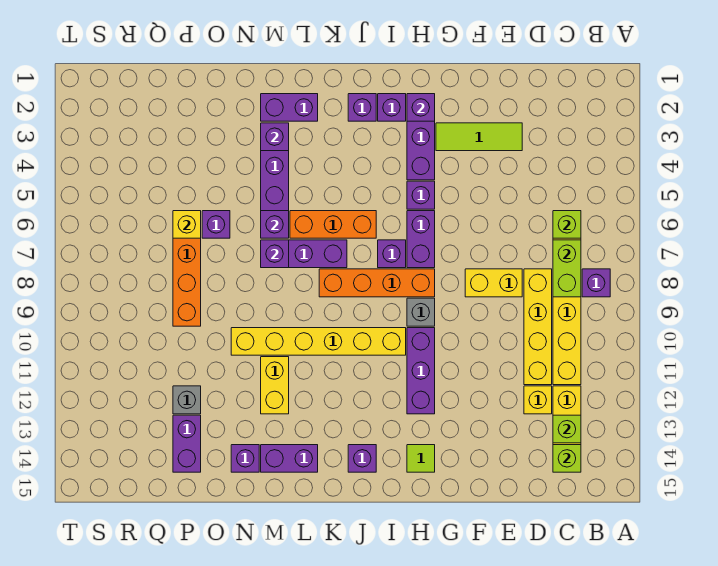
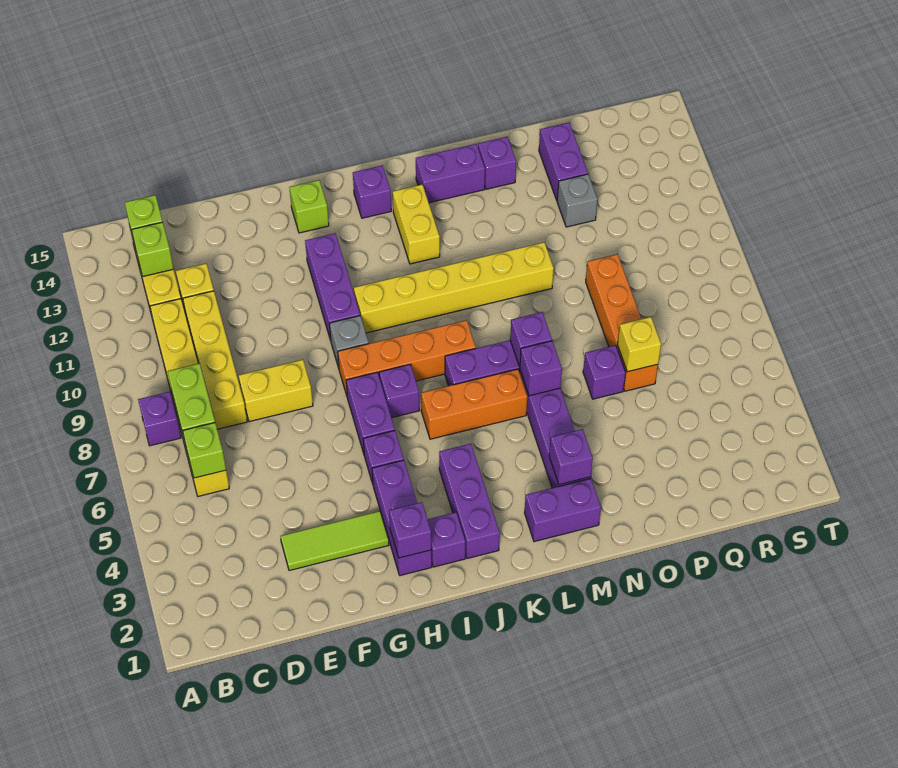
lime tile H14 level 1 -> lime brick H14 level 1
purple brick J2 level 1 -> purple brick J2:J4 level 1
yellow brick M11:M12 level 1 -> yellow brick K12:K13 level 1

